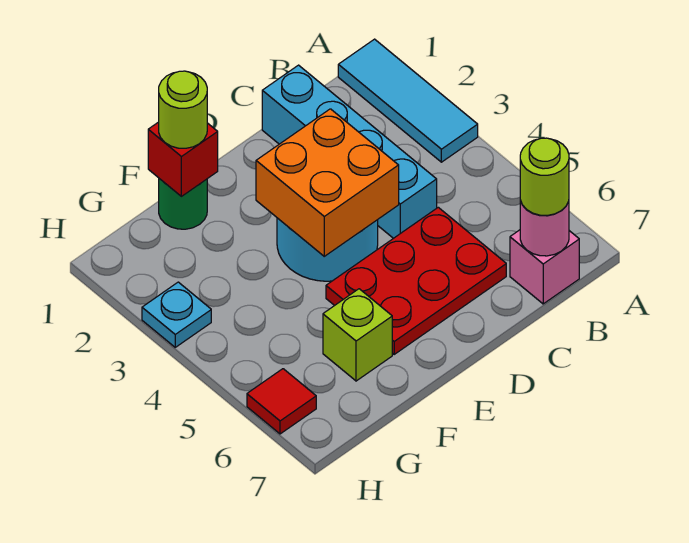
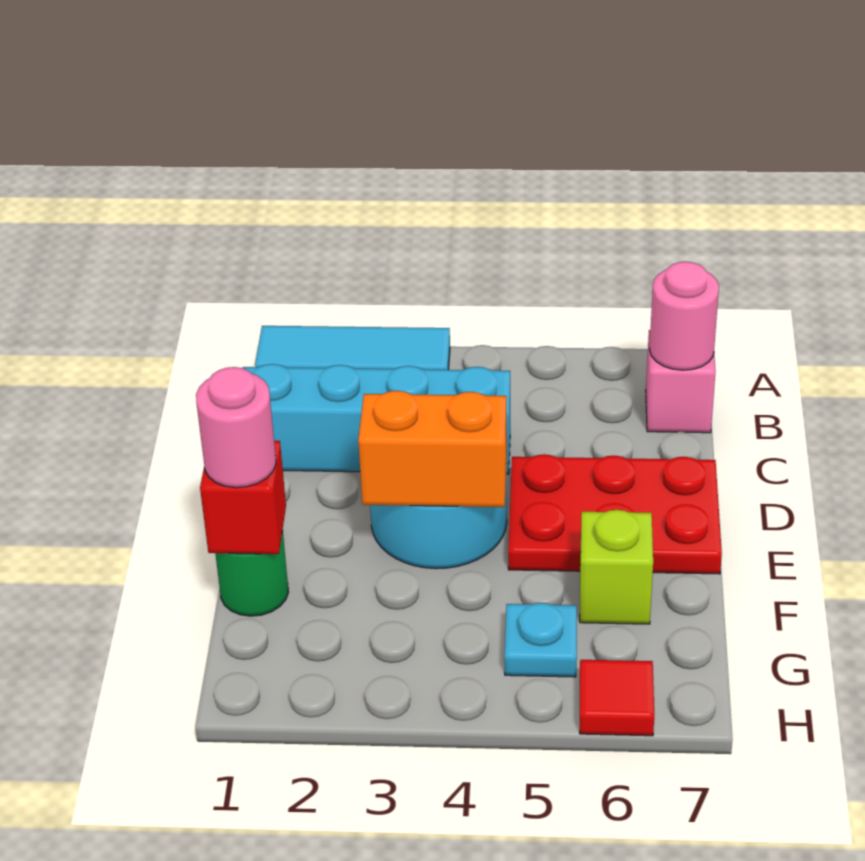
lime round brick B7 level 3 -> none
red plate C5:E6 level 1 -> red plate D5:E7 level 1
orange brick D3:E4 level 2 -> orange brick E3:E4 level 2
lime round brick F1 level 3 -> pink round brick F1 level 3
cyan plate H3 level 1 -> cyan plate G5 level 1

